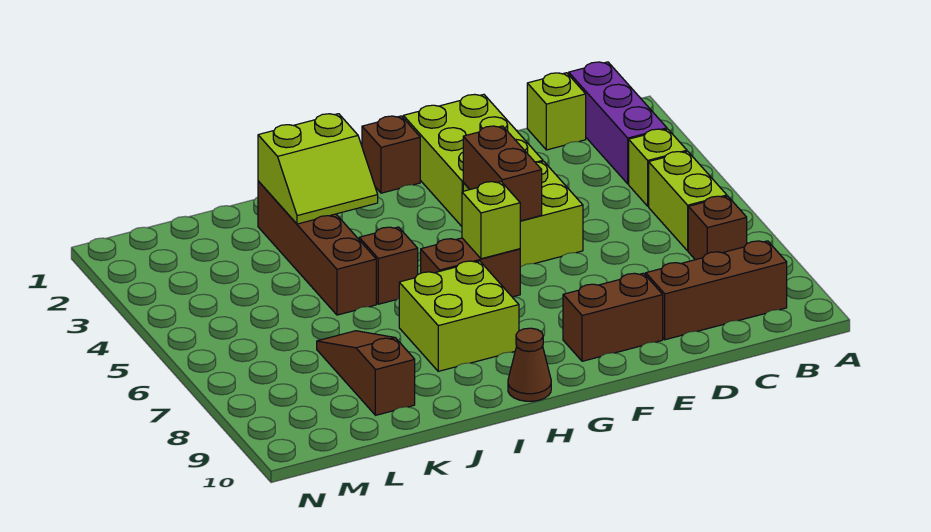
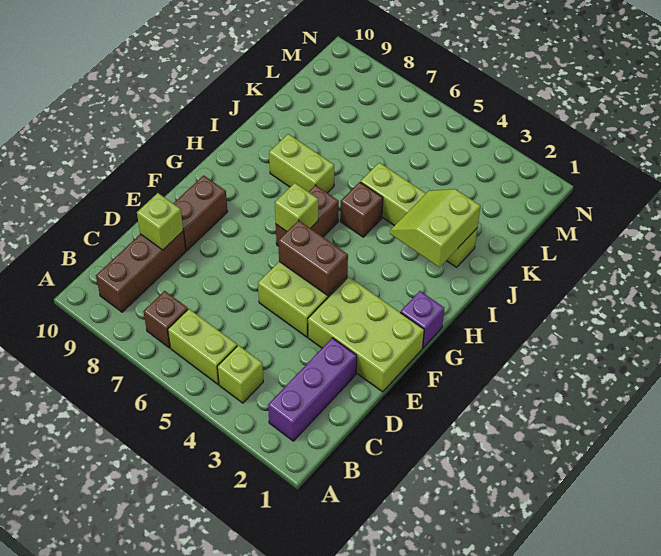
purple brick B1:B3 level 1 -> purple brick B2:D2 level 1
lime brick C1 level 1 -> lime brick D9 level 2
brown brick G1 level 1 -> purple brick G1 level 1
lime brick H7:I8 level 1 -> lime brick I7:I8 level 1
brown cone H10 level 1 -> none
brown brick J2:J5 level 1 -> lime brick J2:J5 level 1
brown slope K7:K9 level 1 top 9 -> none

